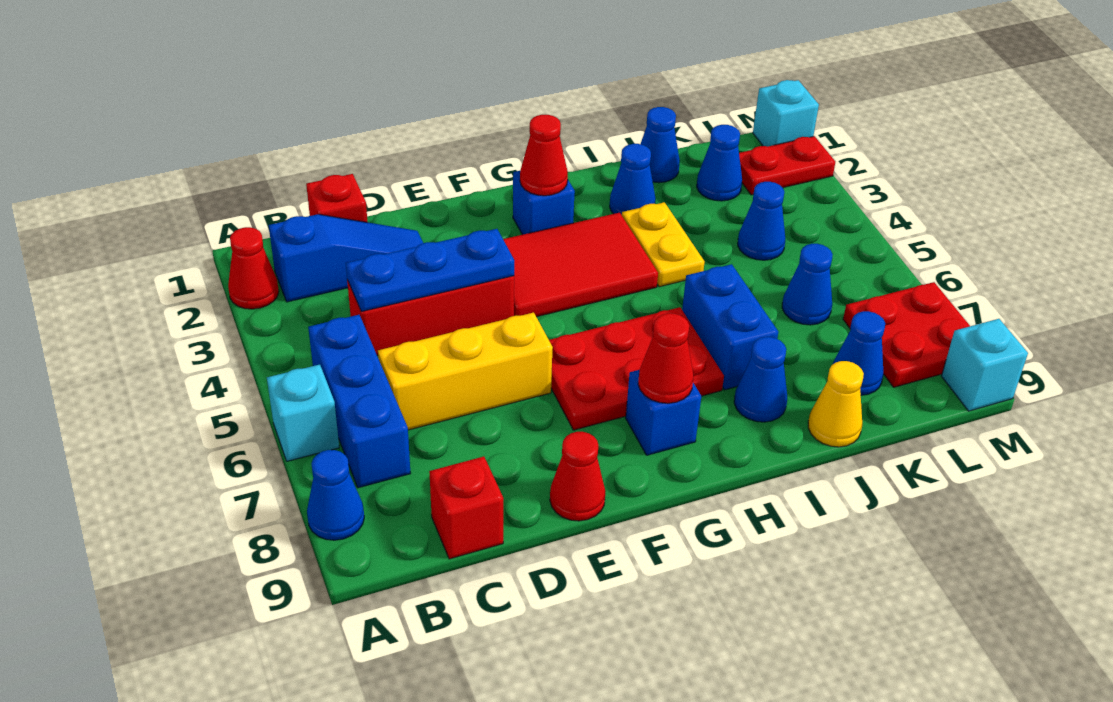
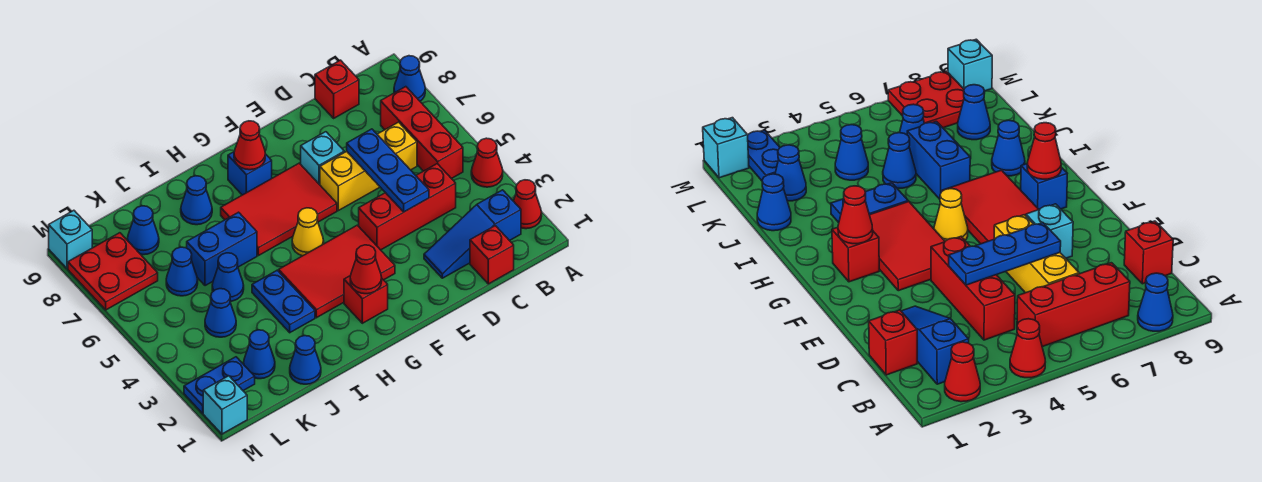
cyan brick A6 level 1 -> cyan brick E7 level 1
blue brick B5:B7 level 1 -> red brick B5:B7 level 1
blue plate C4:E4 level 2 -> blue plate D4:D6 level 2
red cone E9 level 1 -> red cone A4 level 1
red plate F6:H7 level 1 -> red tile F6:H7 level 1
blue brick G2 level 1 -> red brick G2 level 1
blue cone I2 level 1 -> blue cone J5 level 1
yellow plate I3:I4 level 1 -> blue plate I3:I4 level 1
blue brick I6:I7 level 1 -> blue brick I6:J6 level 1
yellow cone J9 level 1 -> yellow cone G5 level 1
red plate L2:M2 level 1 -> blue plate L2:M2 level 1

